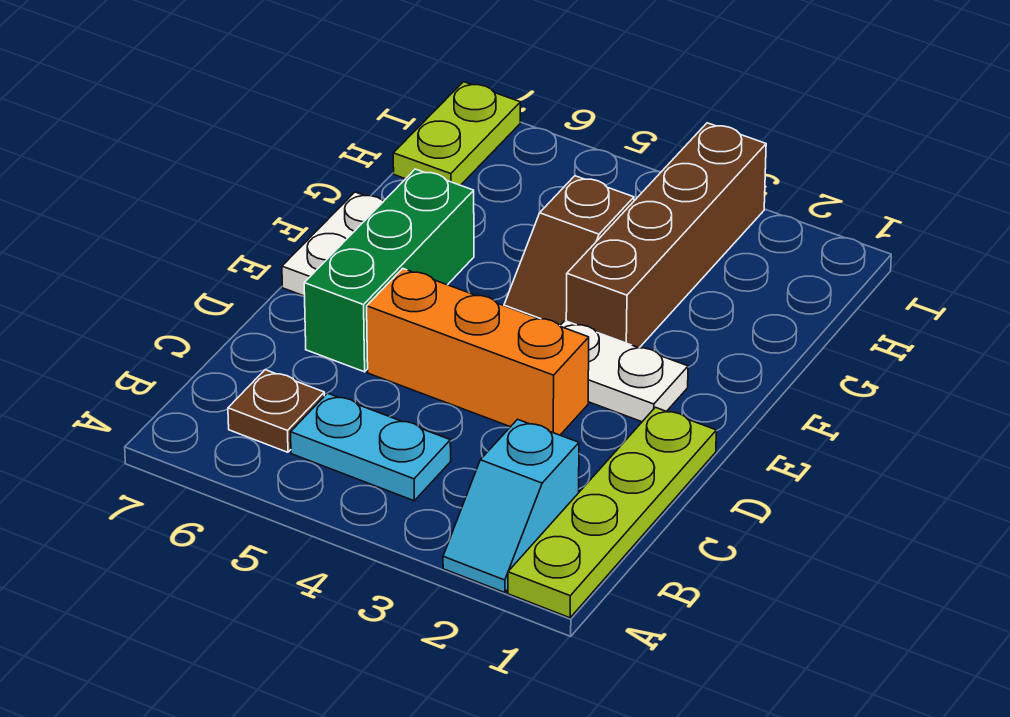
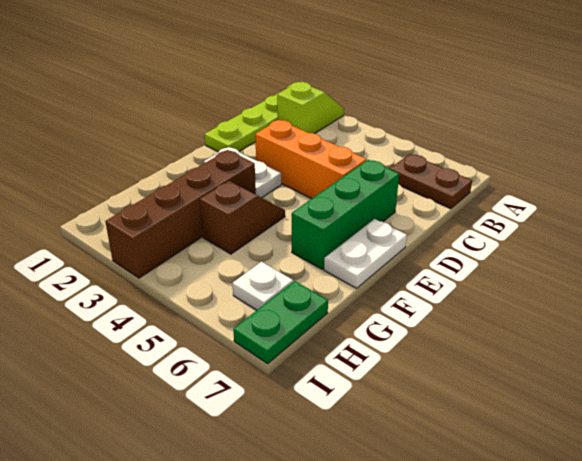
cyan slope A2:B2 level 1 top B -> lime slope A2:B2 level 1 top B
cyan plate B4:B5 level 1 -> none
brown plate B6 level 1 -> brown plate B6:B7 level 1
none -> white plate H6 level 1
lime plate H7:I7 level 1 -> green plate H7:I7 level 1

